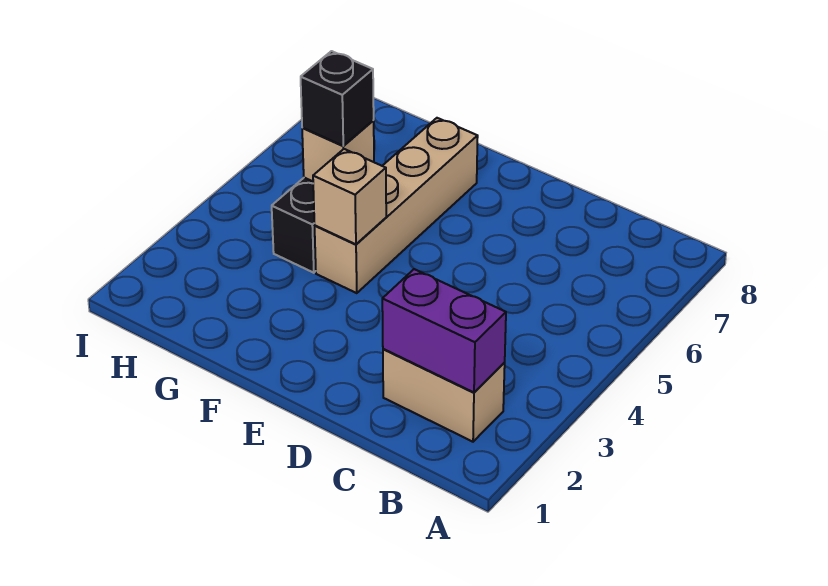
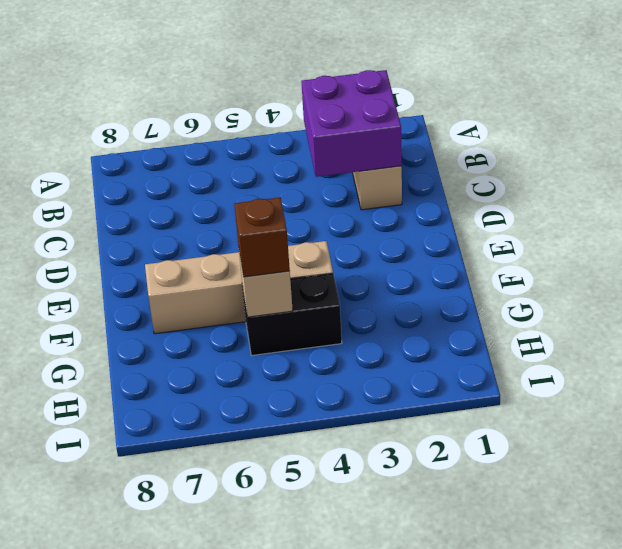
purple brick B2:C2 level 2 -> purple brick B2:C3 level 2
tan brick F4 level 2 -> none
black brick G5 level 3 -> brown brick G5 level 3

